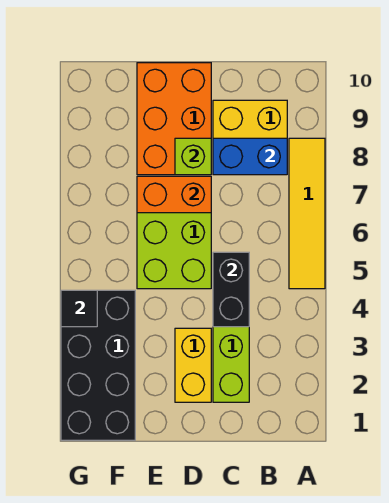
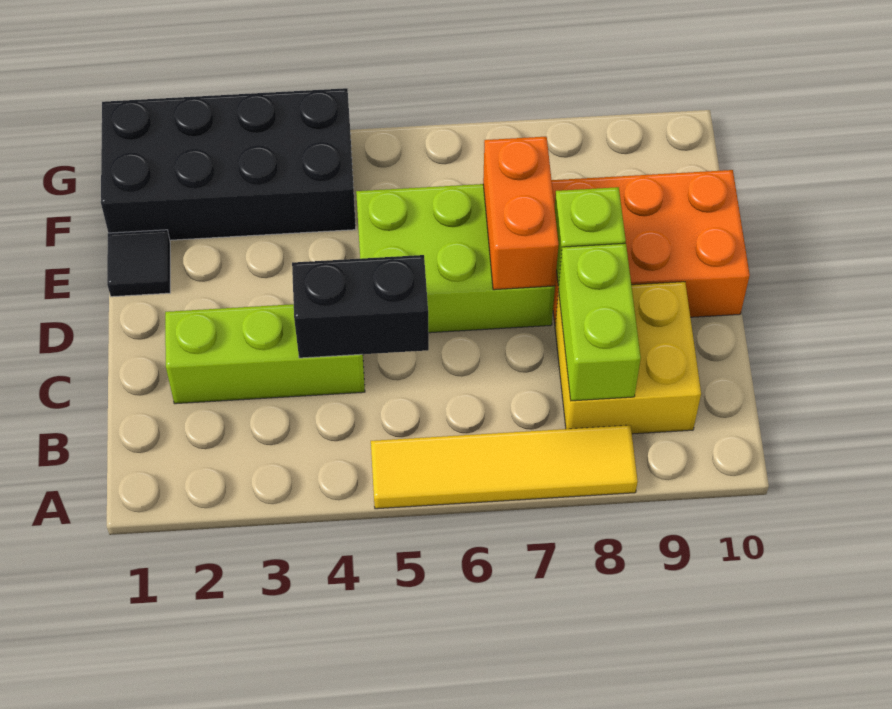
blue brick B8:C8 level 2 -> lime brick B8:C8 level 2
yellow brick D2:D3 level 1 -> none
black tile G4 level 2 -> black tile E1 level 1

